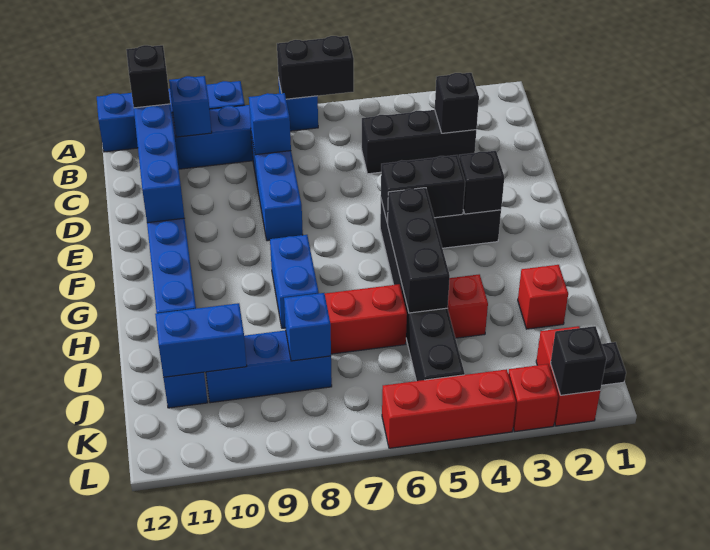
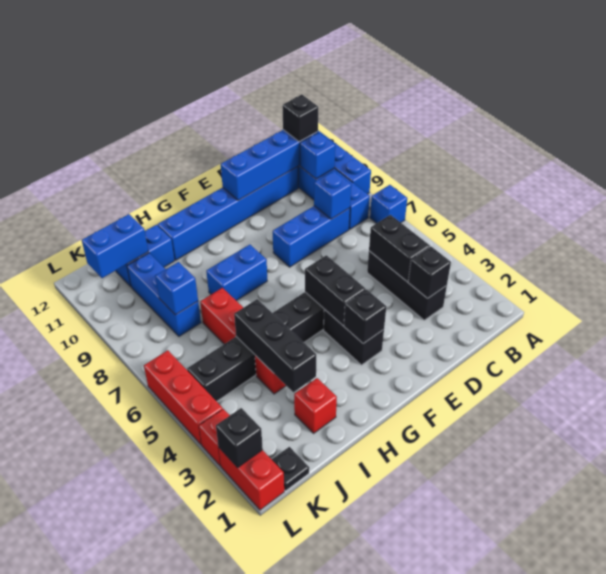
black brick A6:A7 level 2 -> black brick C4:C5 level 2
black brick G5:I5 level 2 -> black brick I3:I5 level 2
blue brick J10:J11 level 2 -> blue brick J11:K11 level 2
red brick K2:L2 level 1 -> red brick L1:L2 level 1

